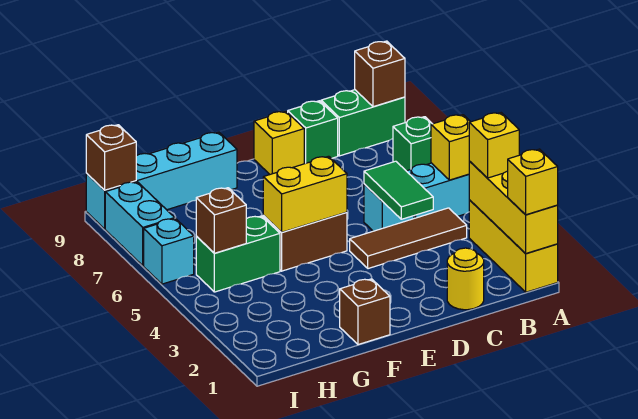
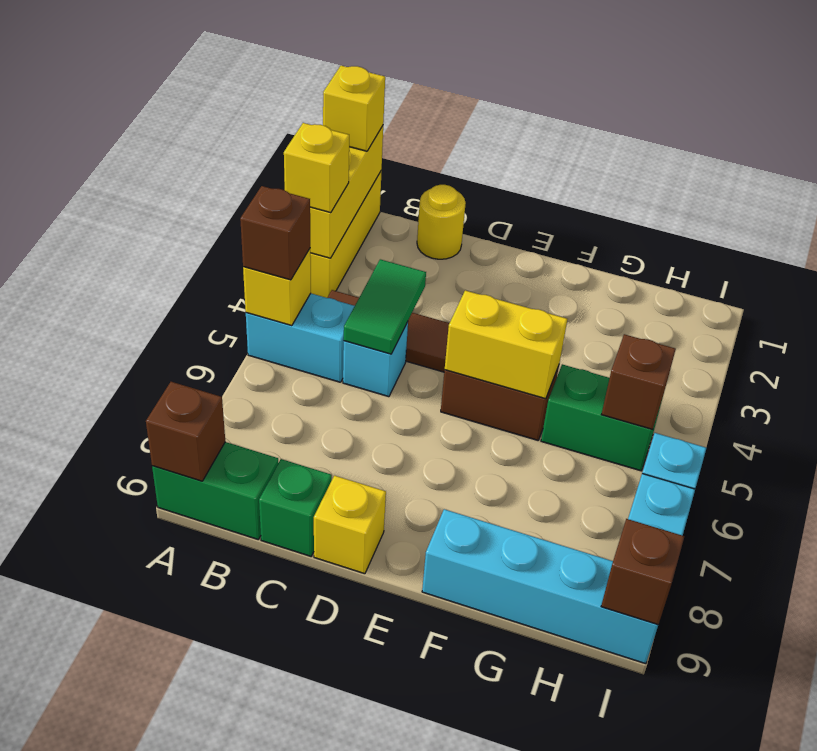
green brick A7 level 1 -> none
brown brick F1 level 1 -> brown brick A5 level 3

